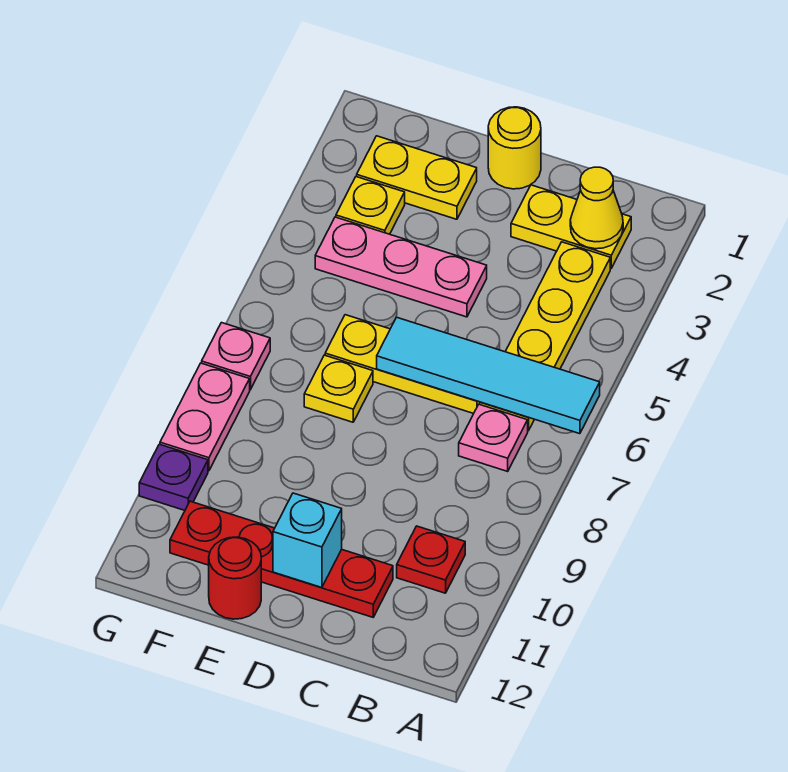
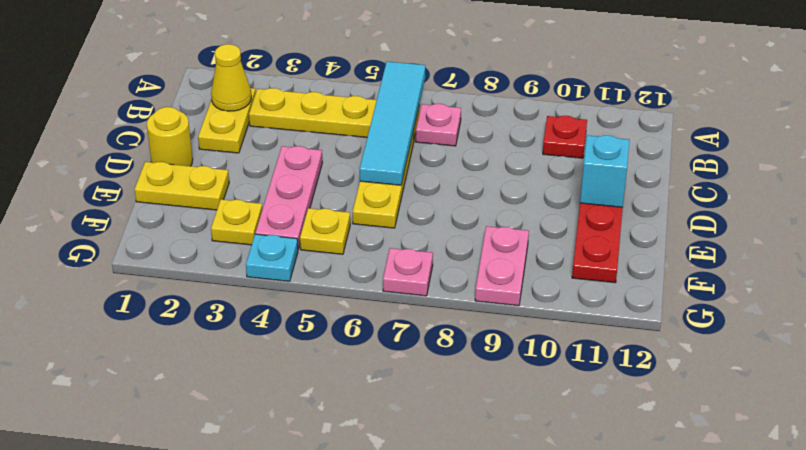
yellow plate E2:F2 level 1 -> yellow plate E1:E2 level 1
yellow plate E7 level 1 -> yellow plate F5 level 1
red round brick E12 level 1 -> none
none -> cyan plate G4 level 1
pink plate G8:G9 level 1 -> pink plate F9:G9 level 1
purple plate G10 level 1 -> none

